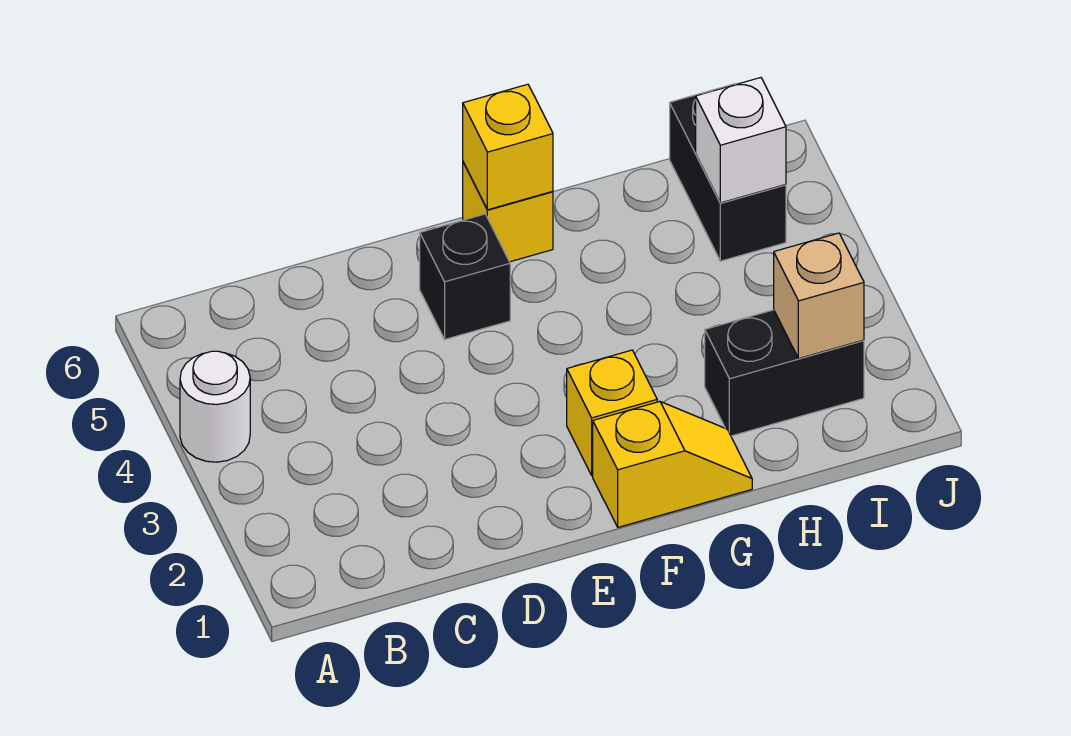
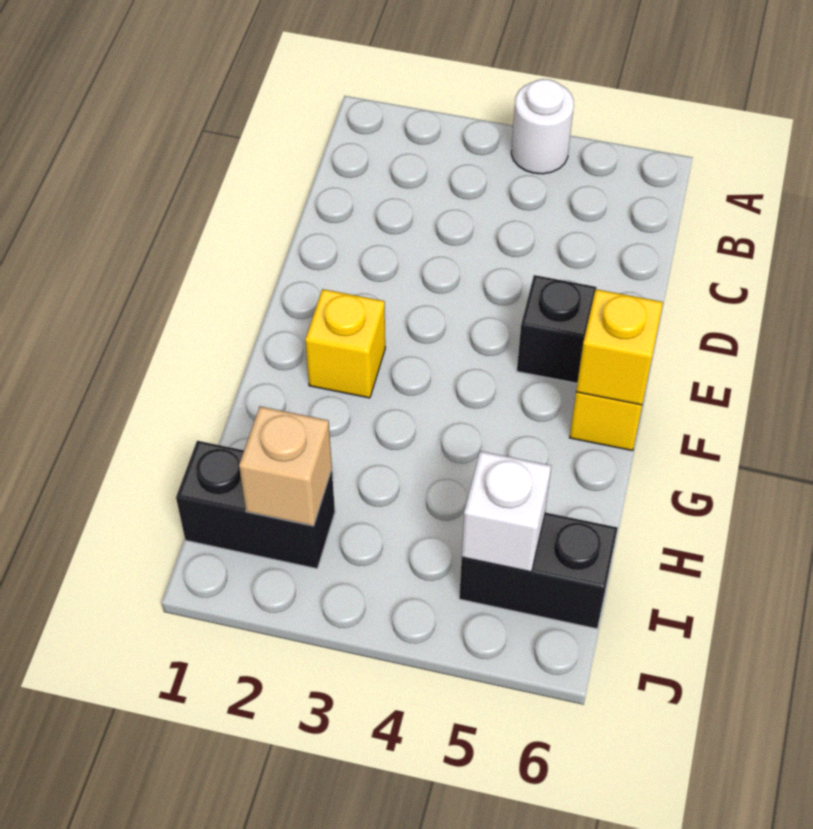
yellow slope F1:G1 level 1 top F -> none
black brick H2:I2 level 1 -> black brick I1:I2 level 1

